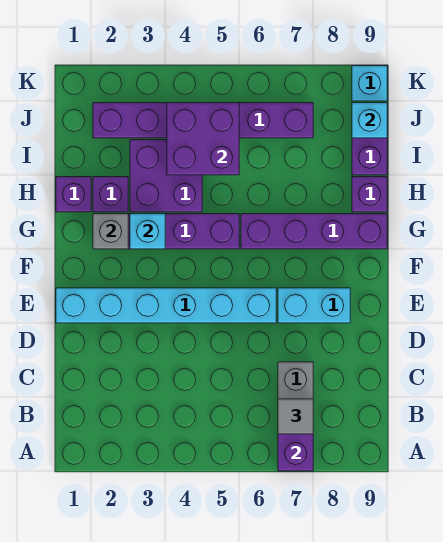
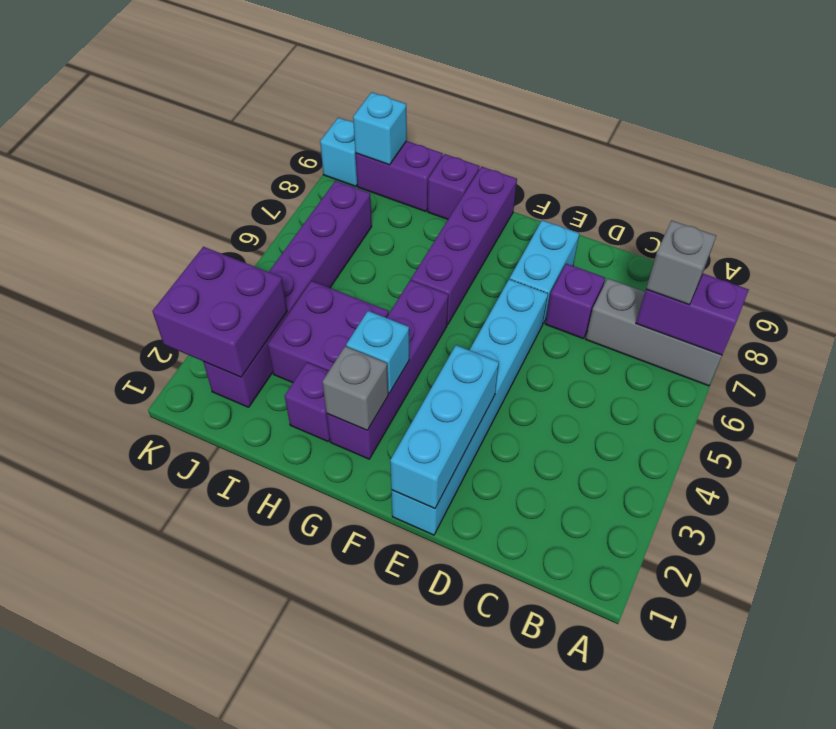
grey tile B7 level 3 -> grey brick B7 level 3
none -> cyan brick E1:E3 level 2
purple brick H1 level 1 -> purple brick D7 level 1
purple brick I4:J5 level 2 -> purple brick J2:K3 level 2

